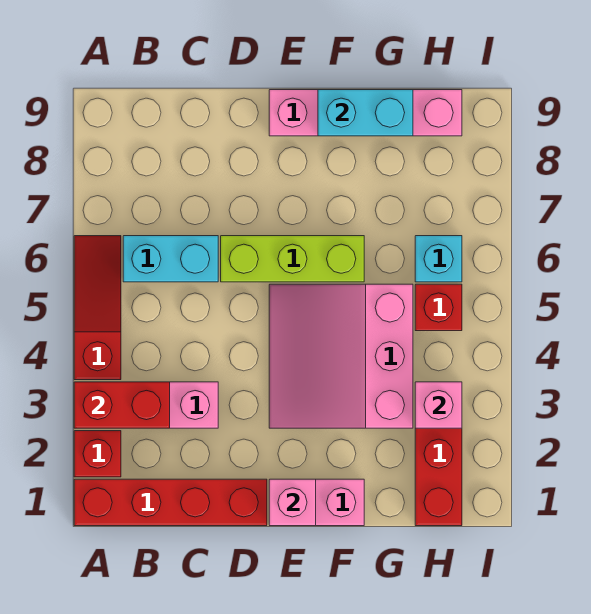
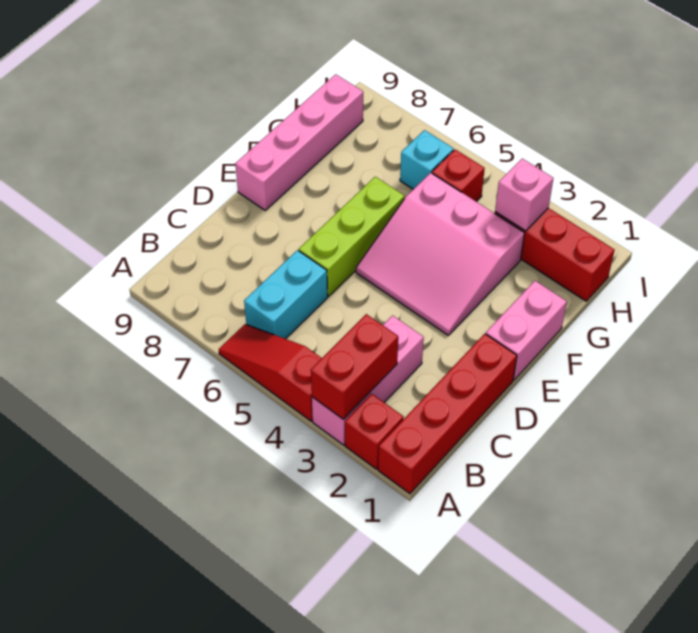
pink brick E1 level 2 -> none
cyan brick F9:G9 level 2 -> none

